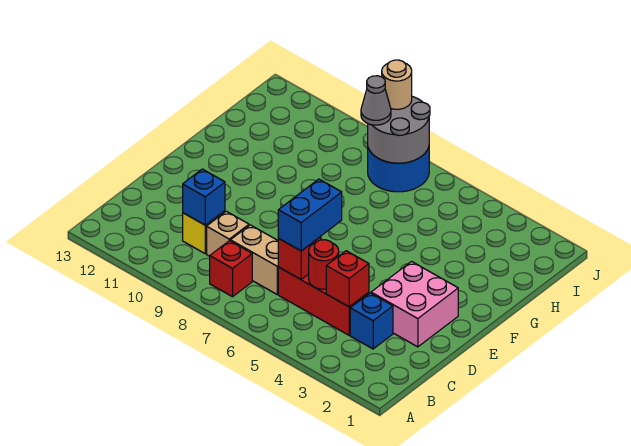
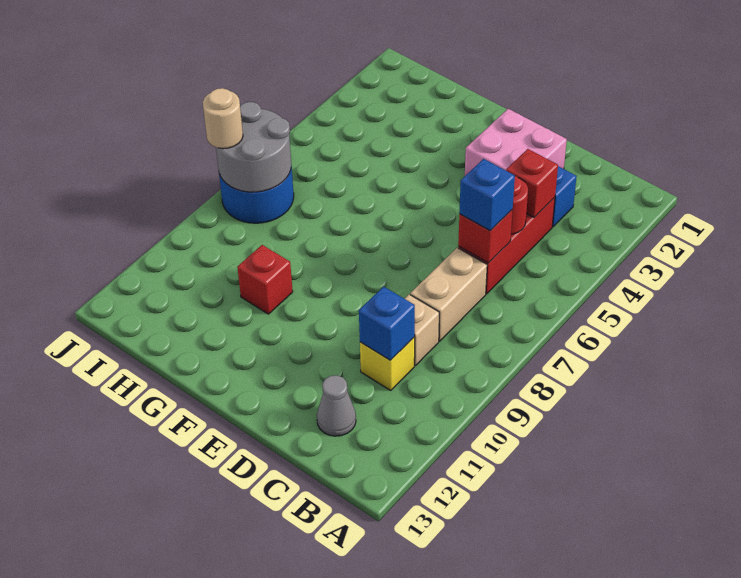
red brick B8 level 1 -> red brick G10 level 1
blue brick C6:D6 level 3 -> blue brick C6 level 3
grey cone I8 level 3 -> grey cone C12 level 1

